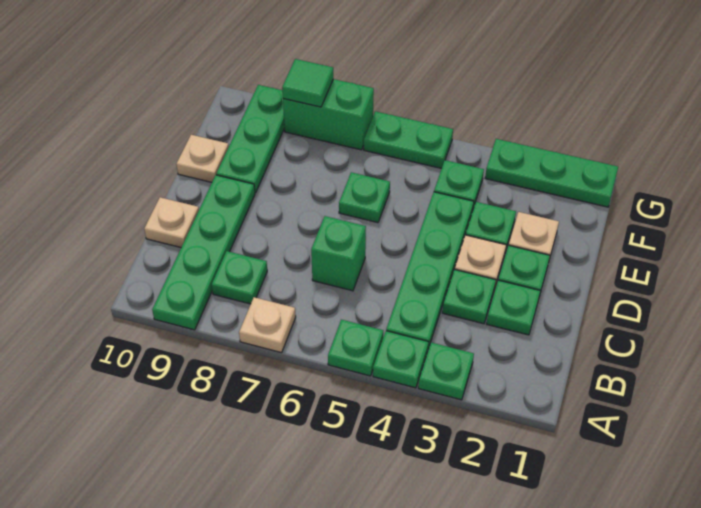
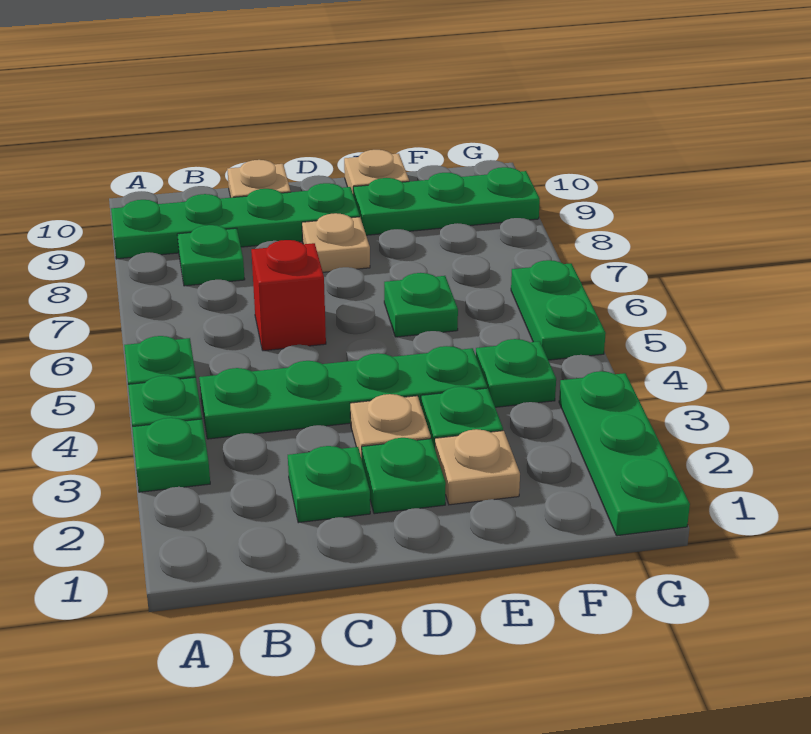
tan plate A7 level 1 -> tan plate D8 level 1
green plate C3 level 1 -> none
green brick C6 level 1 -> red brick C6 level 1
green brick G7:G8 level 1 -> none
green tile G8 level 2 -> none

